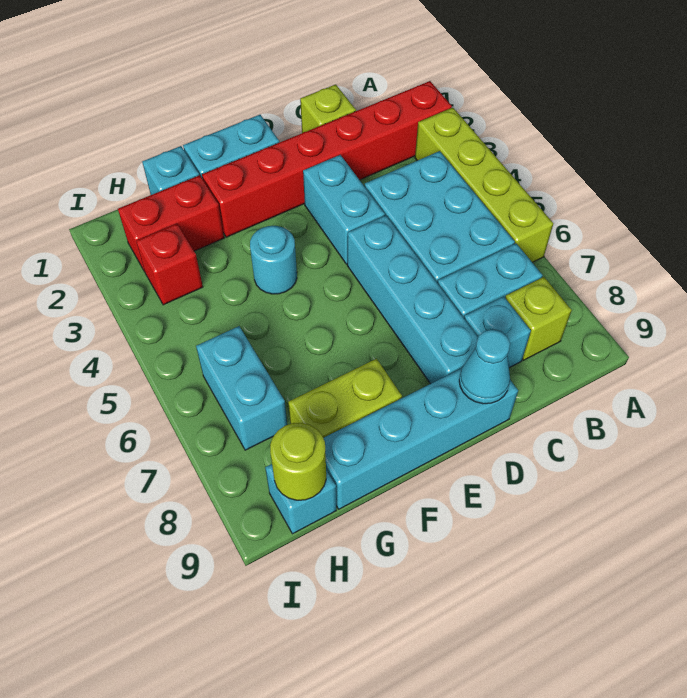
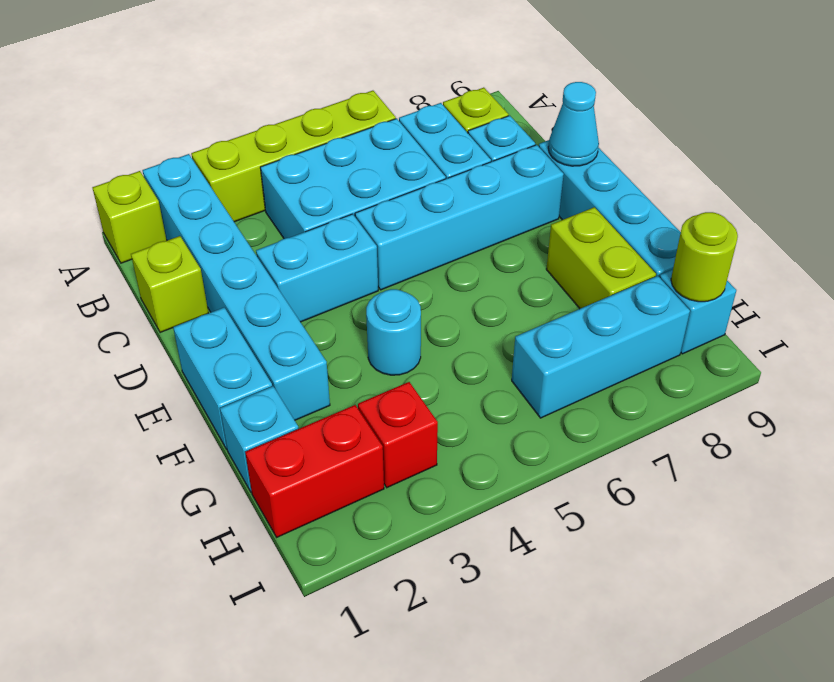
none -> lime brick A1 level 1
red brick A2:F2 level 1 -> cyan brick A2:F2 level 1
red brick G2:H2 level 1 -> red brick H1:H2 level 1
cyan brick H6:H7 level 1 -> cyan brick H6:H8 level 1

